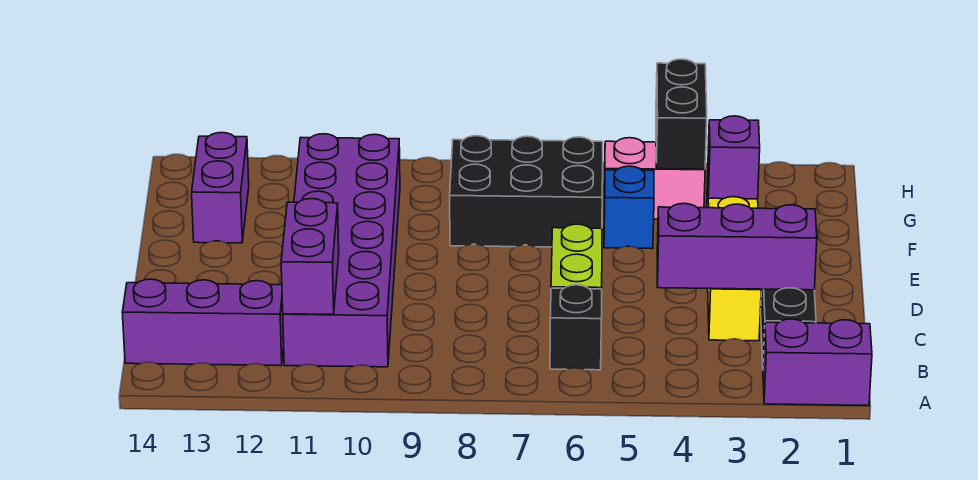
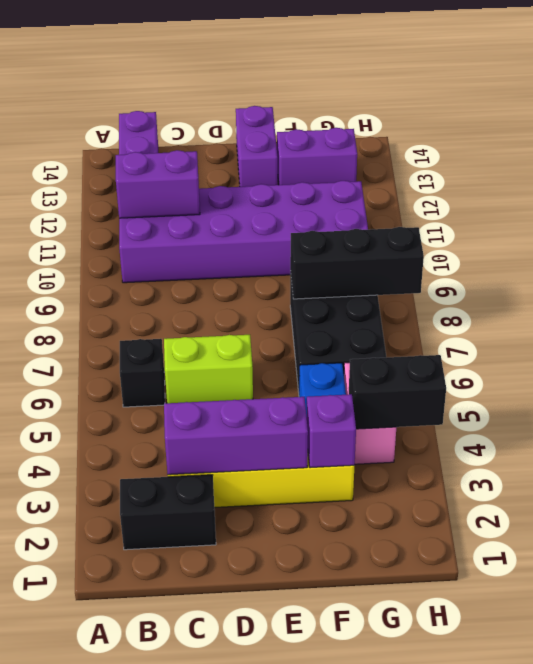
purple brick A1:A2 level 1 -> purple brick E13:E14 level 1
purple brick C2:C4 level 2 -> purple brick C3:E3 level 2
none -> black brick F8:H8 level 2

